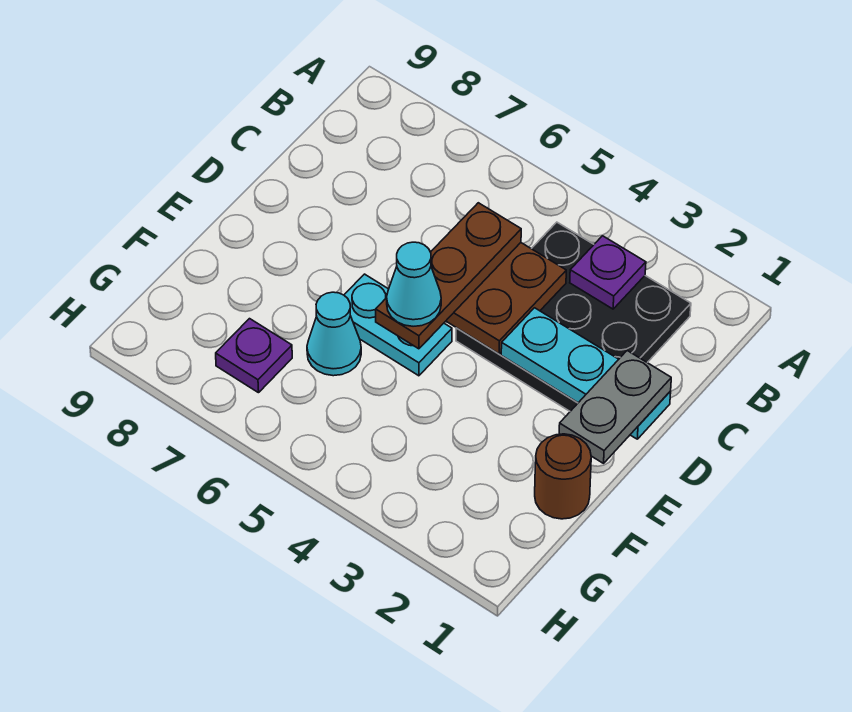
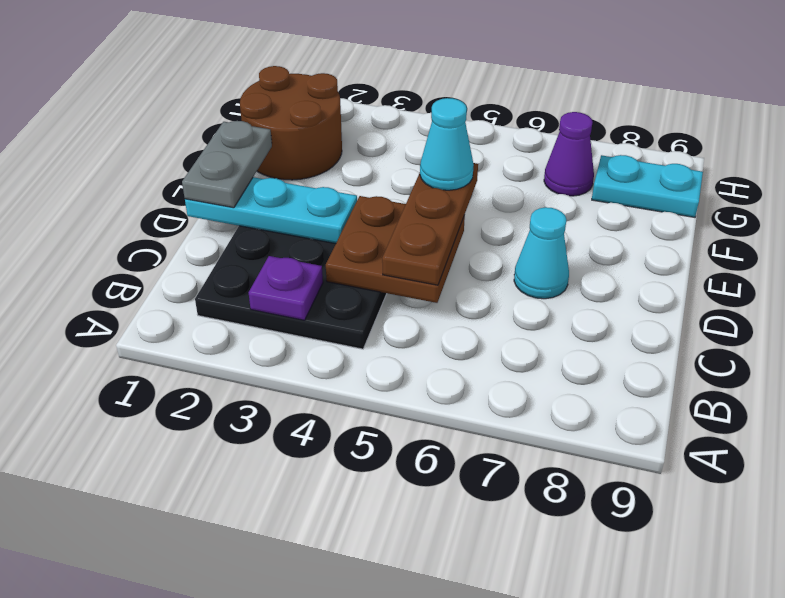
cyan plate E5:E6 level 1 -> cyan plate G8:G9 level 1
brown round brick F1 level 1 -> brown round brick F1:G2 level 1
cyan cone F6 level 1 -> cyan cone D7 level 1
purple plate G7 level 1 -> purple cone G7 level 1

